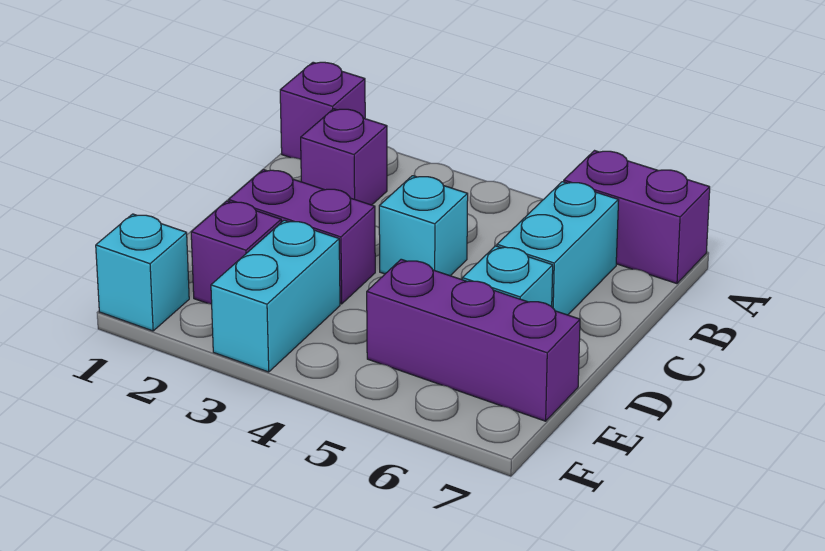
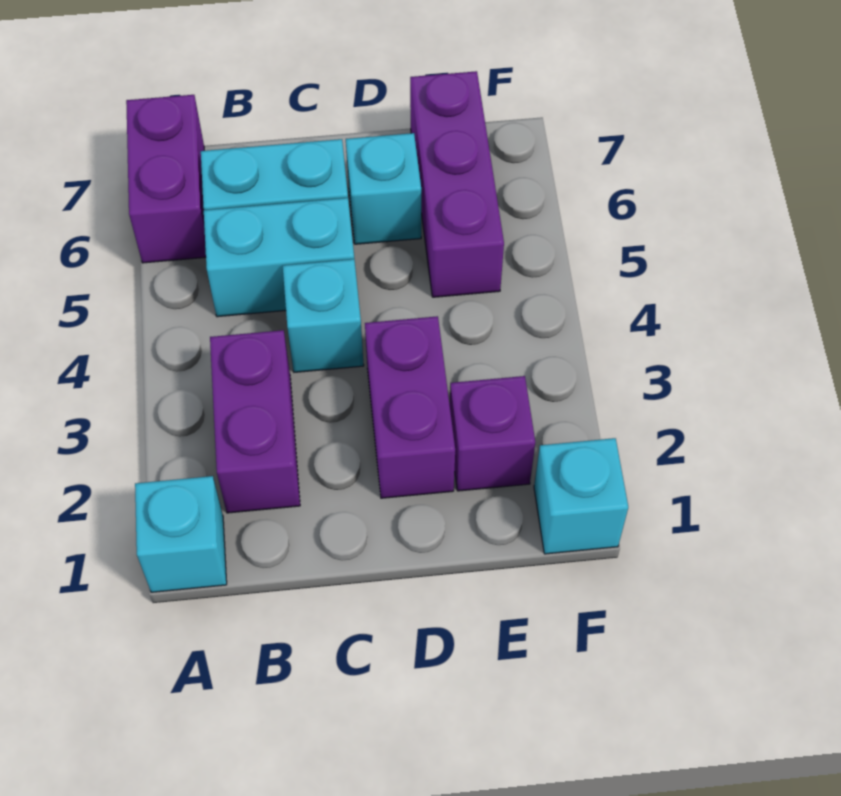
purple brick A1 level 1 -> cyan brick A1 level 1
purple brick B2 level 1 -> purple brick B2:B3 level 1
cyan brick E3:F3 level 1 -> cyan brick B5:C5 level 1

